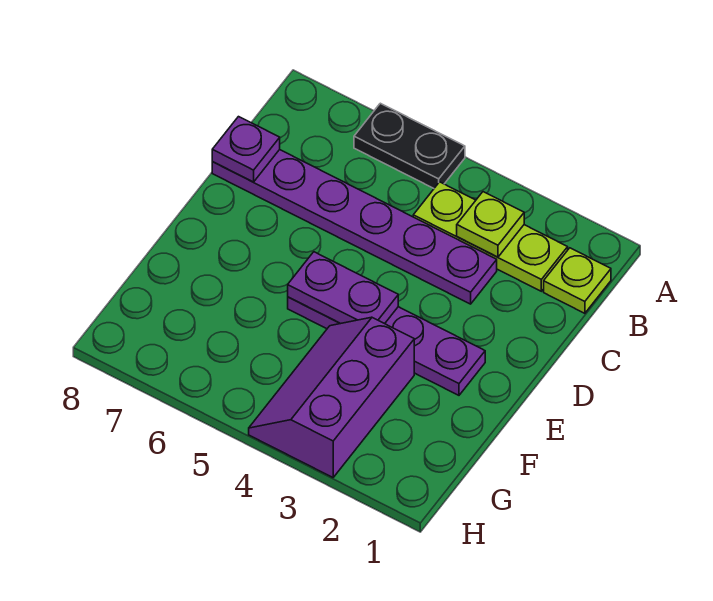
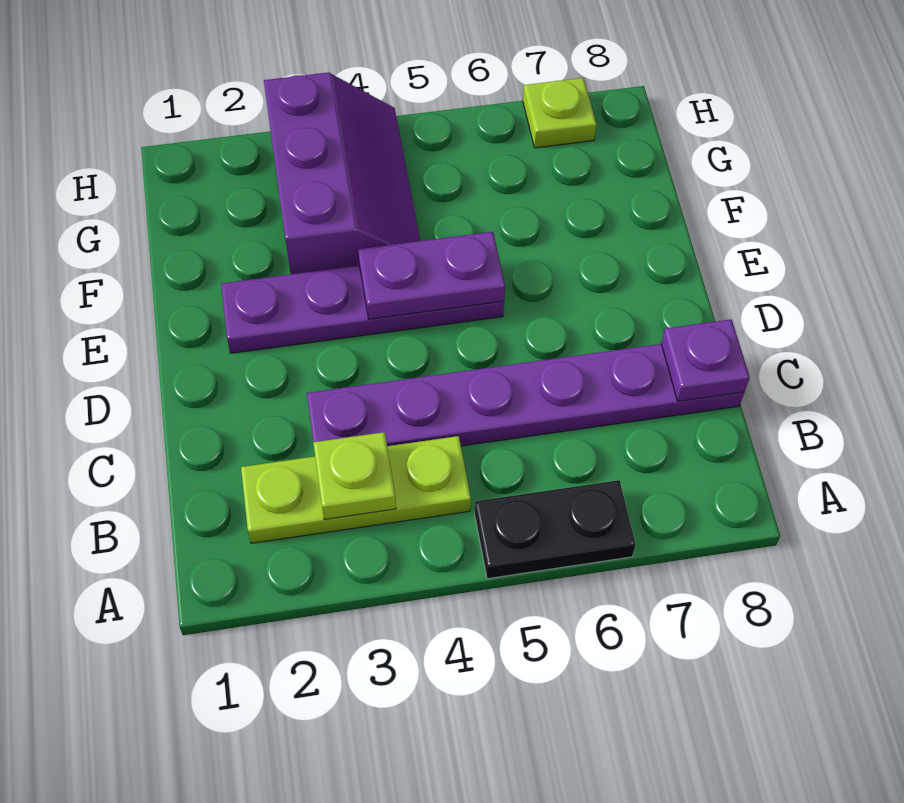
lime plate B1 level 1 -> lime plate H7 level 1

